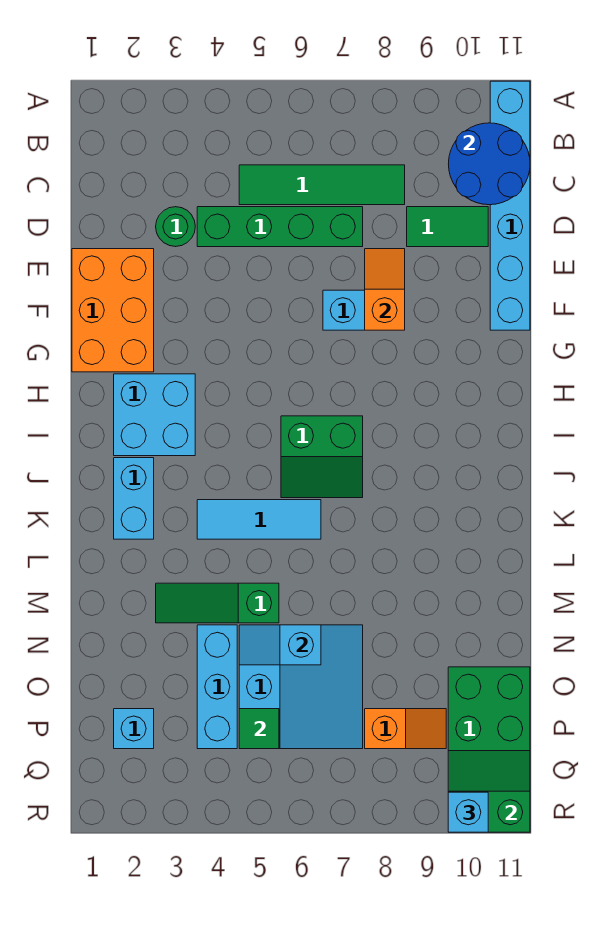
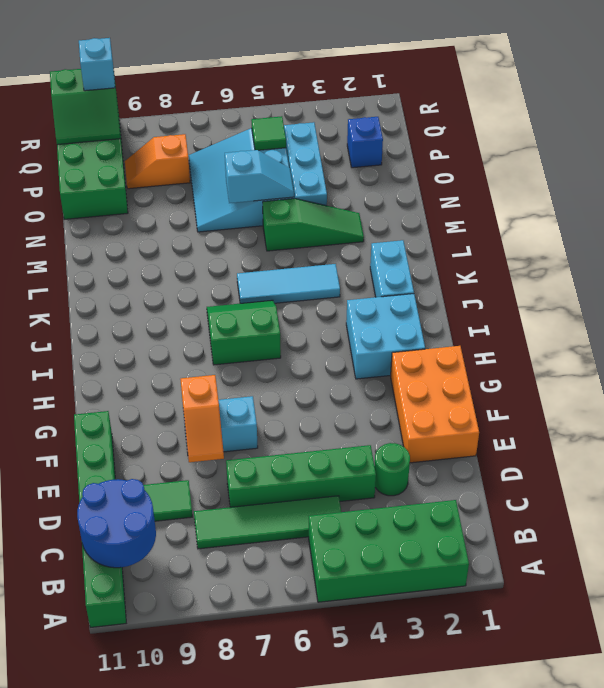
none -> green brick A2:B5 level 1
cyan brick A11:F11 level 1 -> green brick A11:F11 level 1
cyan brick P2 level 1 -> blue brick P2 level 1

